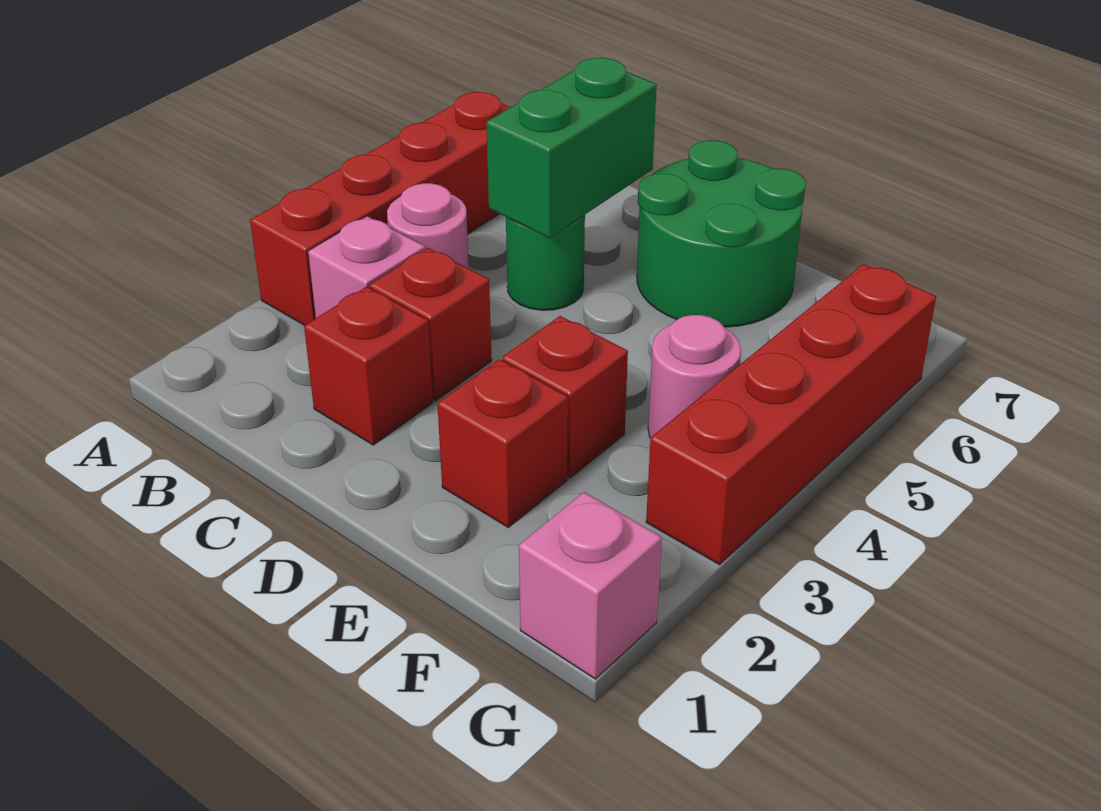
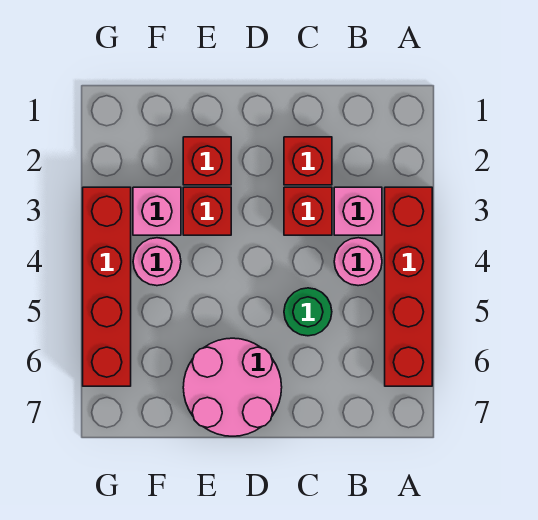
green brick C5:C6 level 2 -> none
green round brick D6:E7 level 1 -> pink round brick D6:E7 level 1
pink brick G1 level 1 -> pink brick F3 level 1

